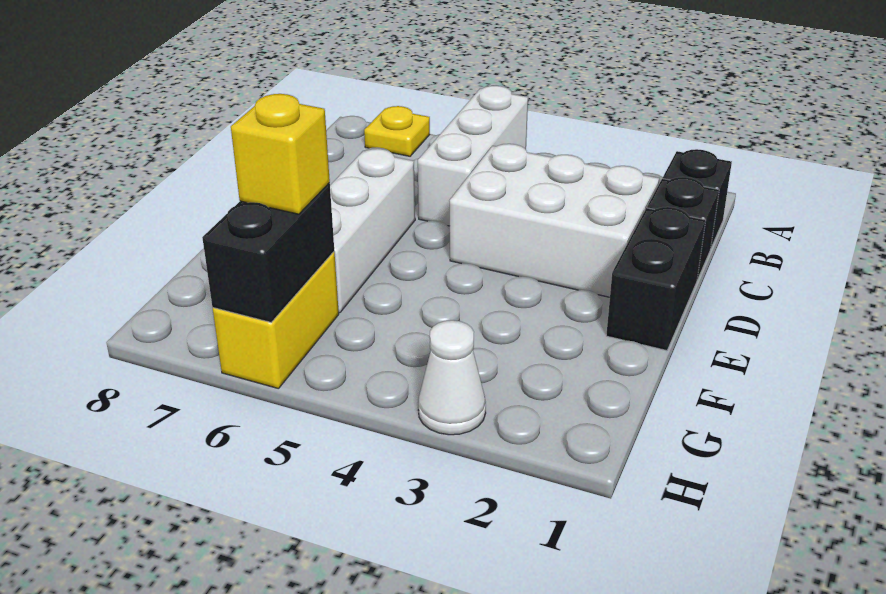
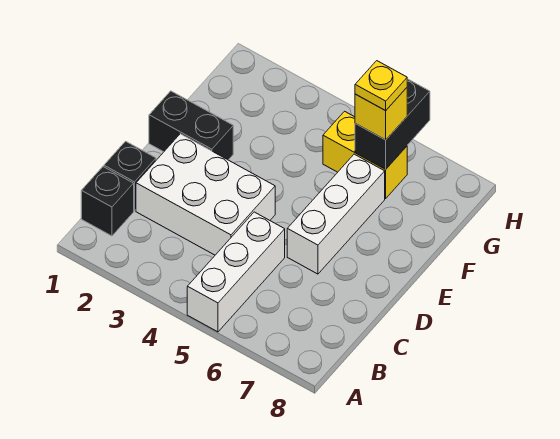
yellow plate A7 level 1 -> yellow plate G6 level 4
black brick D1:E1 level 1 -> black brick E1:E2 level 1
yellow brick G6:H6 level 1 -> yellow brick G5:G6 level 1
white cone H3 level 1 -> none

